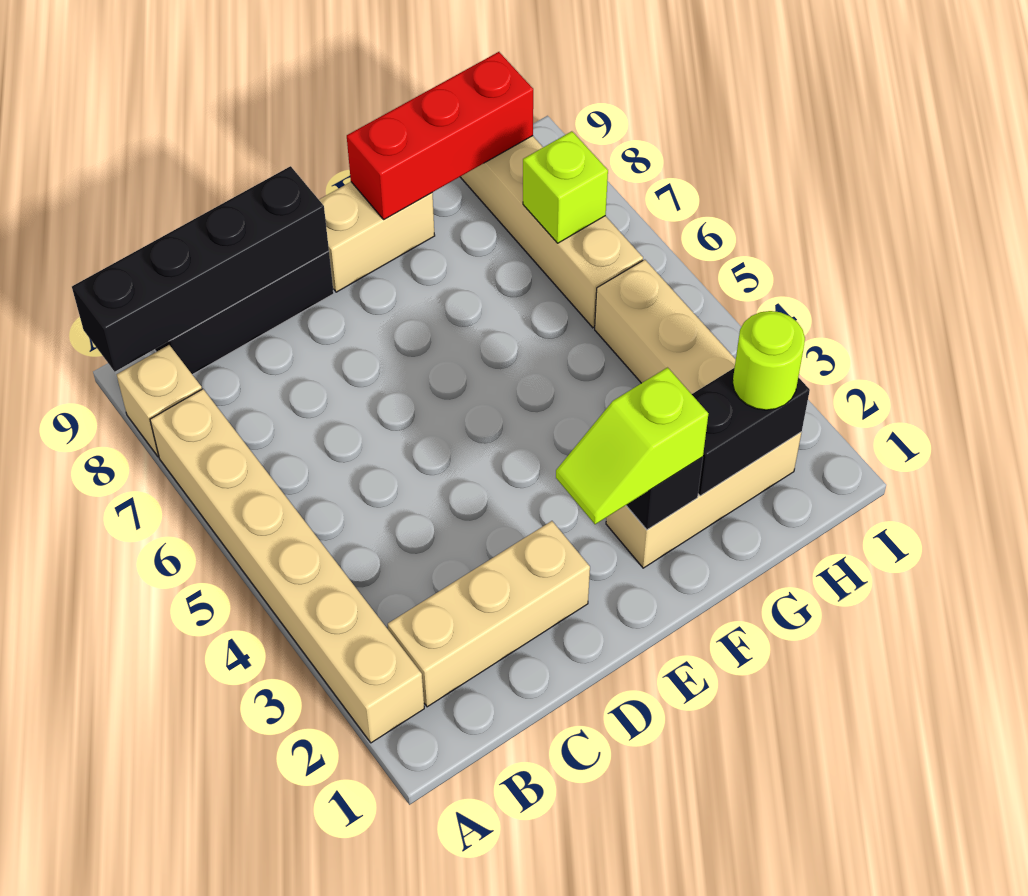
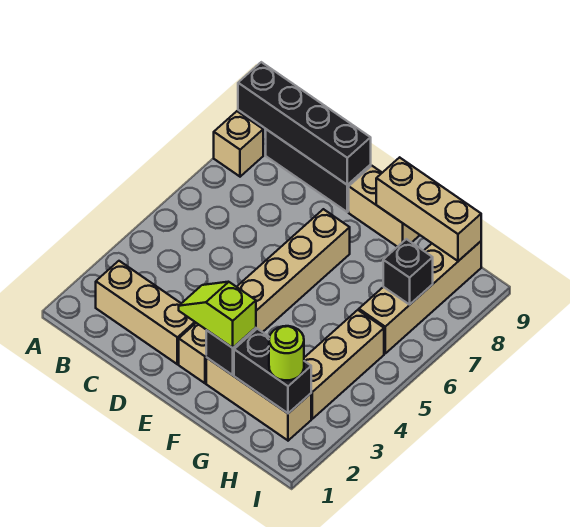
tan brick A2:A7 level 1 -> tan brick E2:E7 level 1
red brick F9:H9 level 2 -> tan brick F9:H9 level 2
lime brick H7 level 2 -> black brick H7 level 2

